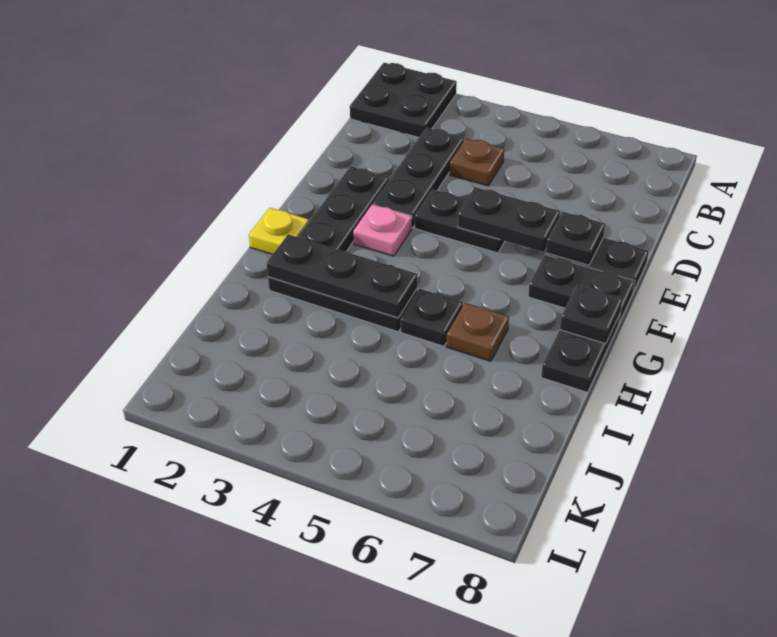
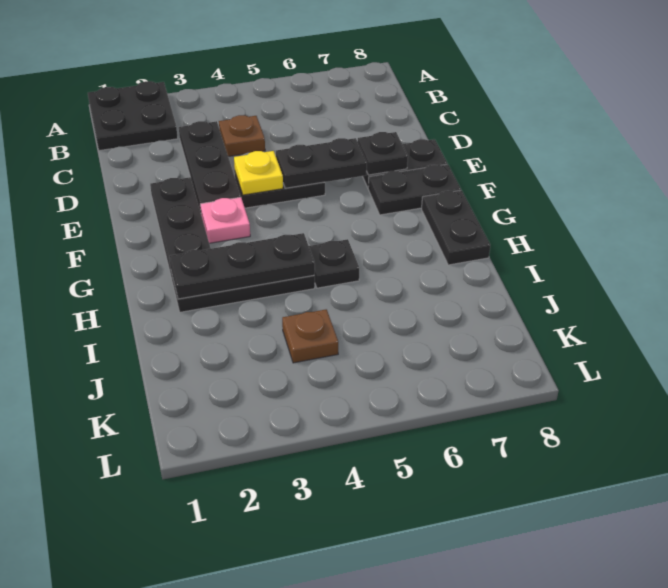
yellow plate G1 level 1 -> yellow plate E4 level 2
black plate G8 level 2 -> none
brown plate H6 level 1 -> brown plate J4 level 1

